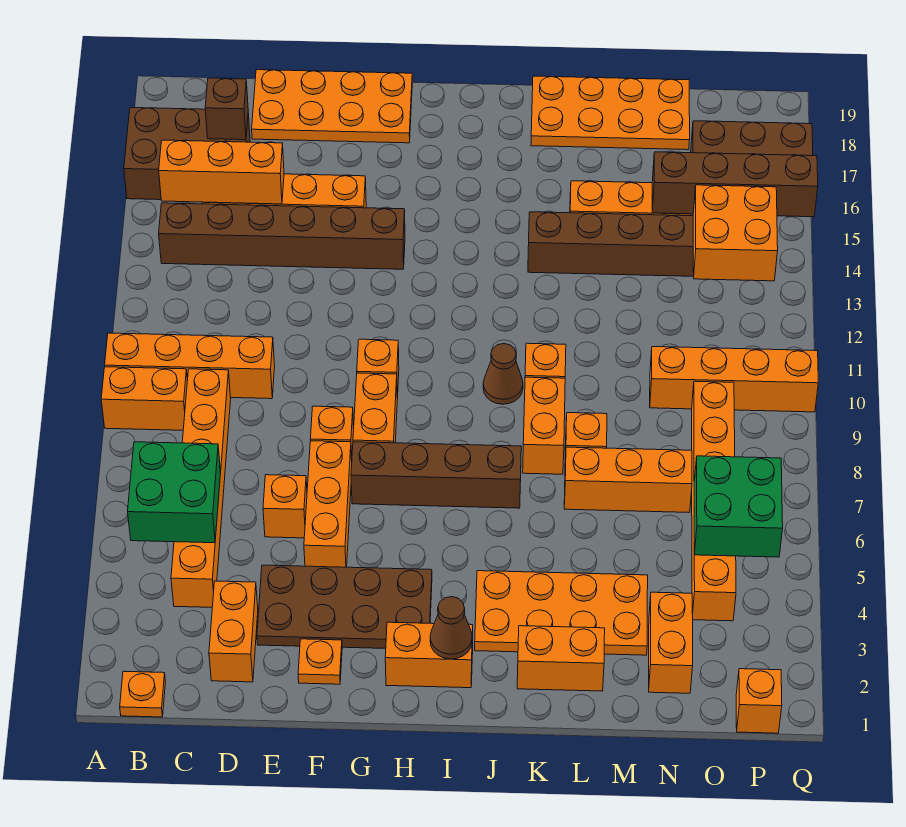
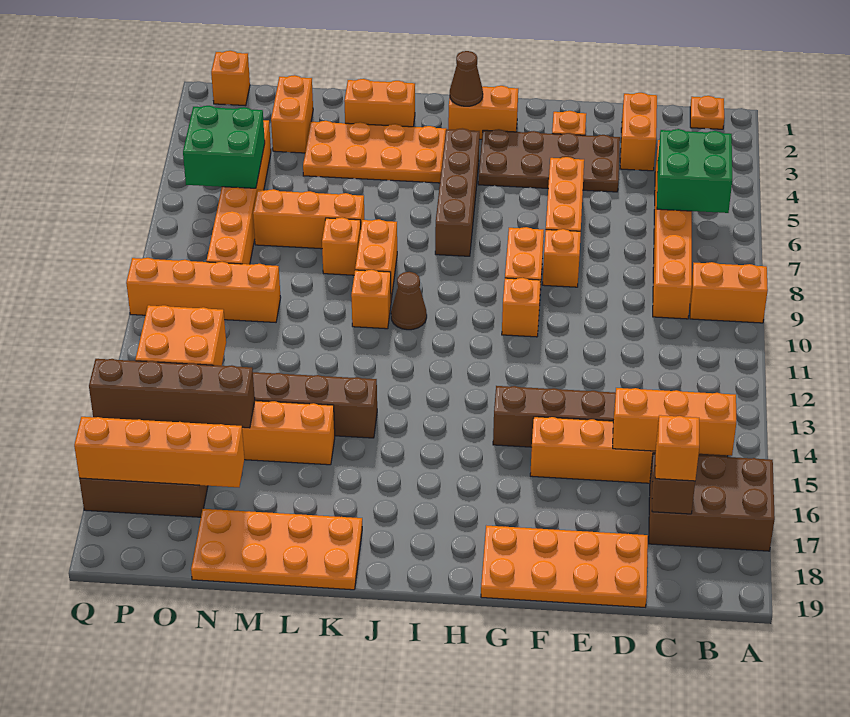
orange brick A10:D10 level 1 -> orange brick N17:Q17 level 2
orange brick E6 level 1 -> orange brick C17 level 3
brown brick G7:J7 level 1 -> brown brick I4:I7 level 1

